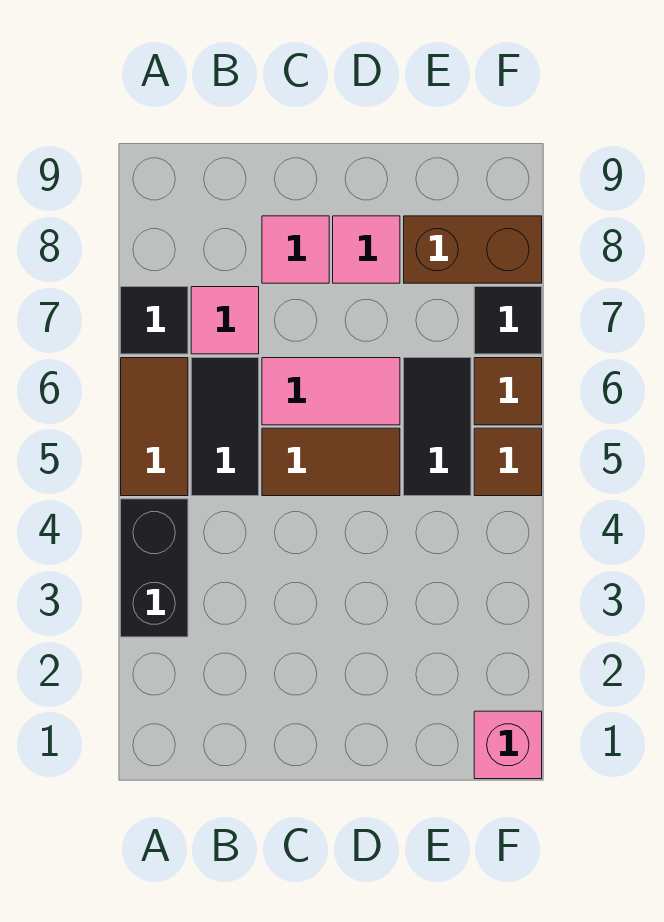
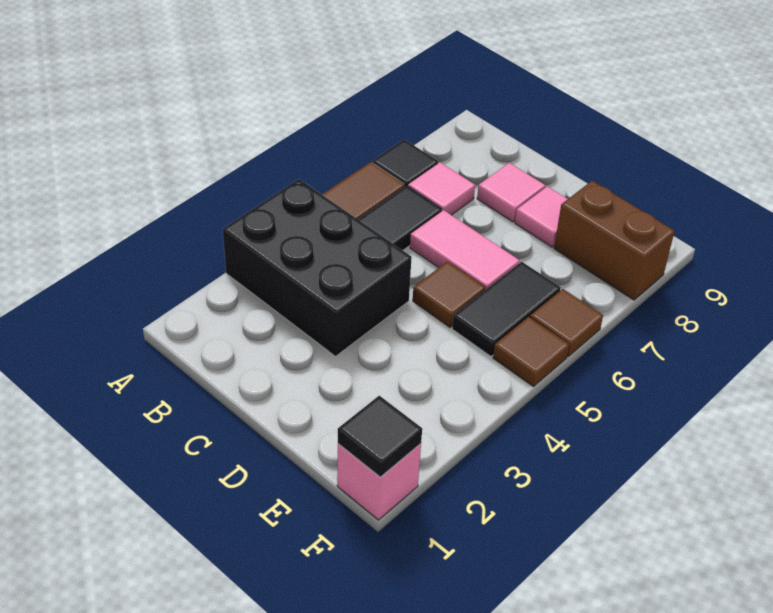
black brick A3:A4 level 1 -> black brick A3:C4 level 1
brown tile C5:D5 level 1 -> brown tile D5 level 1
black tile F7 level 1 -> black tile F1 level 2

